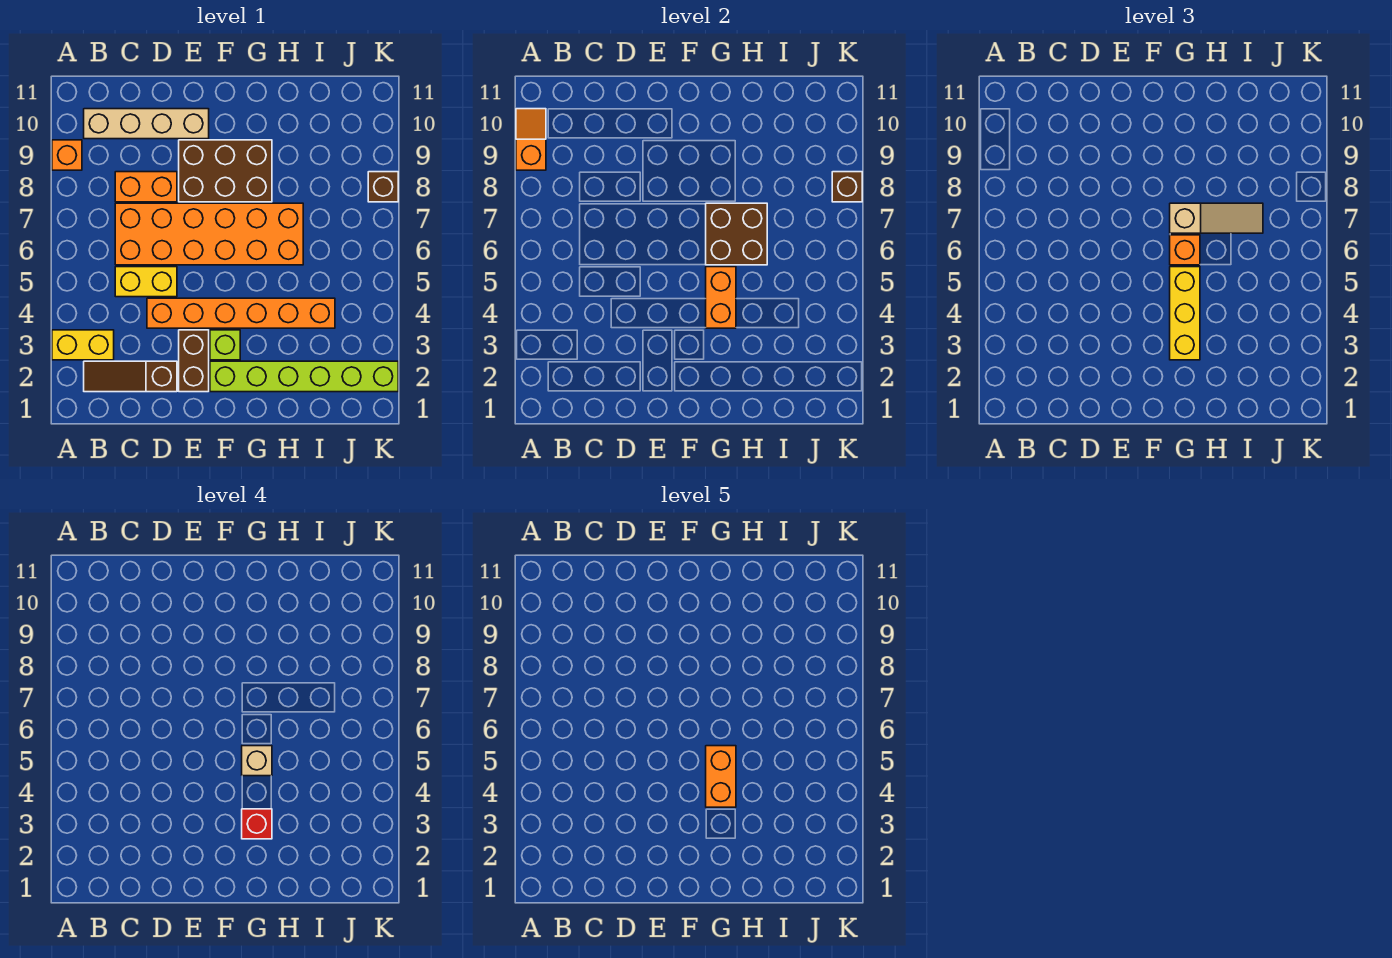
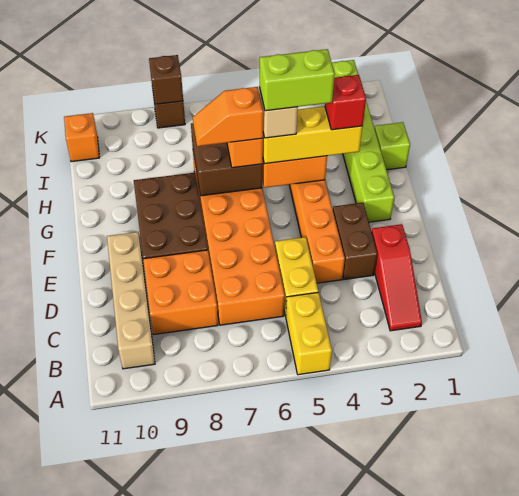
yellow brick A3:B3 level 1 -> yellow brick A5:B5 level 1
orange brick A9 level 1 -> orange brick J11 level 1
orange slope A9:A10 level 2 top 9 -> orange slope G6:G7 level 4 top 6
brown slope B2:D2 level 1 top D -> red slope B2:D2 level 1 top D
orange brick C8:D8 level 1 -> orange brick C8:D9 level 1
brown brick E2:E3 level 1 -> brown brick D3:E3 level 1
lime brick F3 level 1 -> lime brick H1 level 1
orange brick G4:G5 level 5 -> lime brick G4:G5 level 5
tan slope G7:I7 level 3 top G -> none

